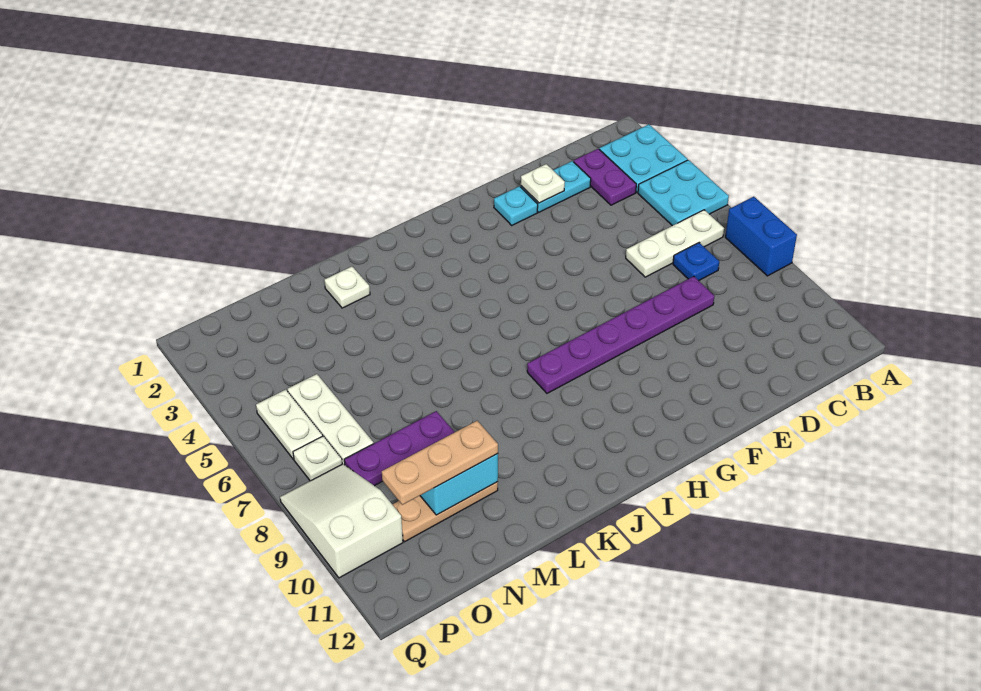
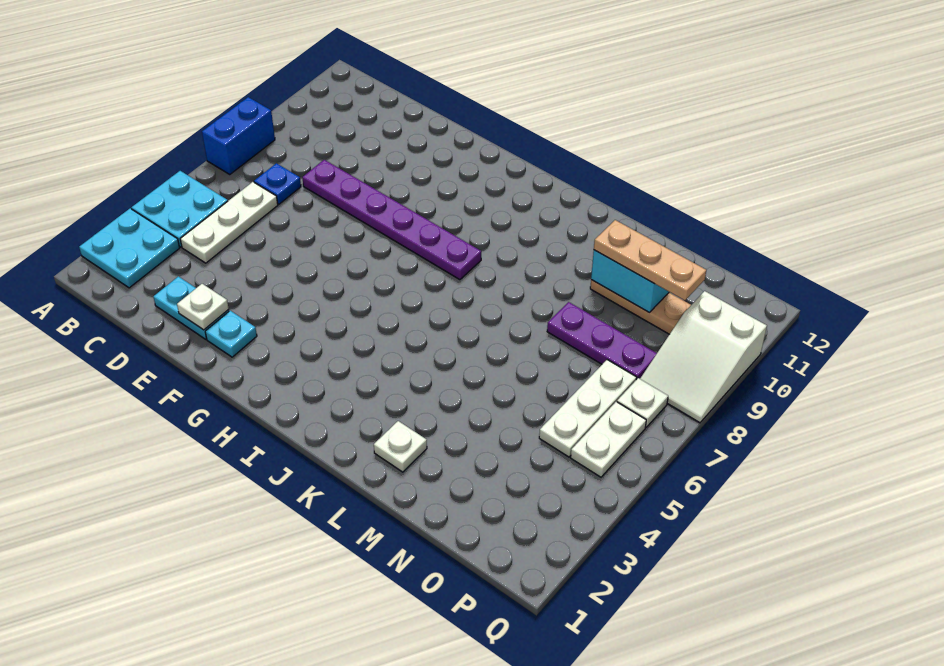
white plate B6:D6 level 1 -> white plate C4:C6 level 1
purple plate C2:C3 level 1 -> none

